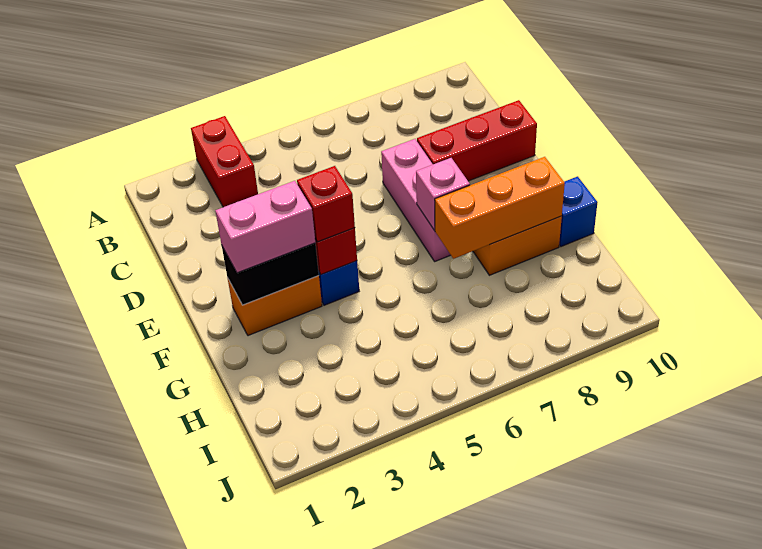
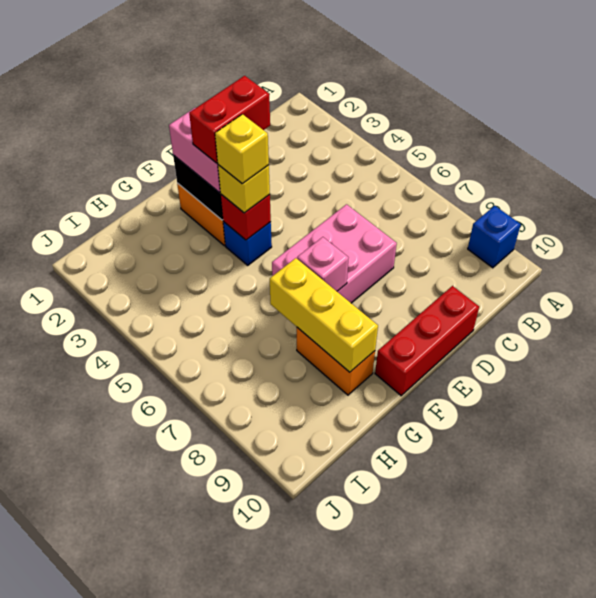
red brick A3:B3 level 1 -> red brick E3:F3 level 4
pink brick D7:F7 level 1 -> pink brick D6:F7 level 1
red brick D8:D10 level 1 -> red brick D10:F10 level 1
red brick F4 level 3 -> yellow brick F4 level 3
none -> yellow brick F4 level 4
orange brick G7:G9 level 2 -> yellow brick G7:G9 level 2
blue brick G10 level 1 -> blue brick A9 level 1

